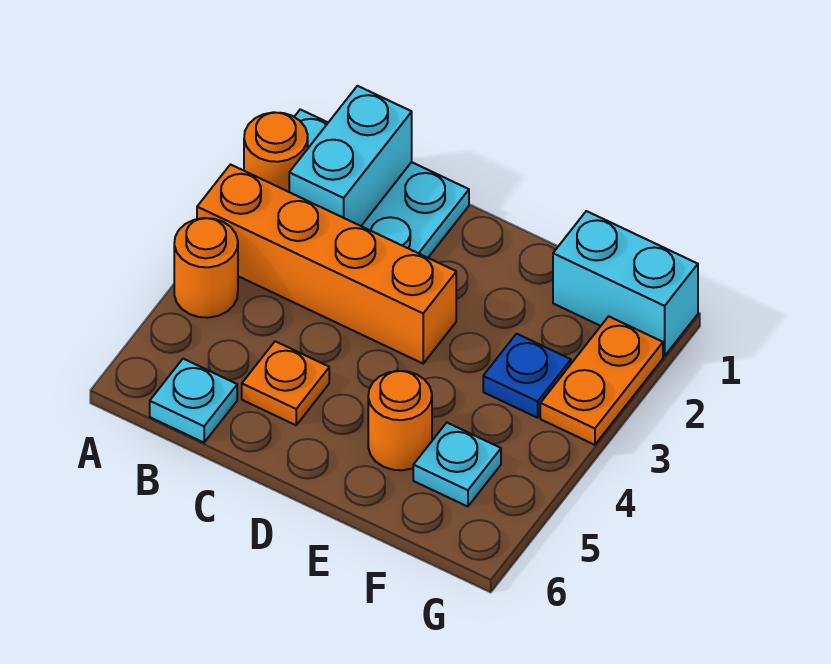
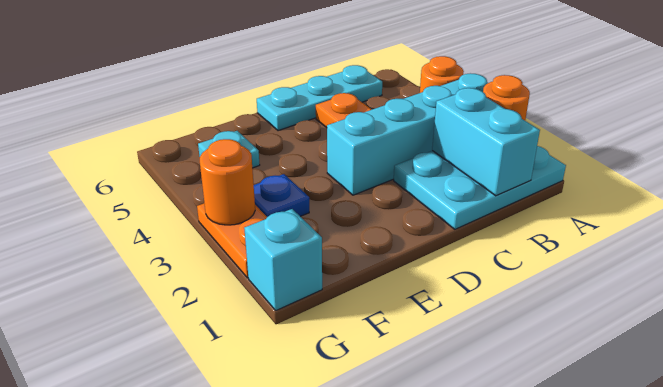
orange brick A3:D3 level 1 -> cyan brick A3:D3 level 1
cyan plate B6 level 1 -> cyan plate B6:D6 level 1
orange round brick E5 level 1 -> orange round brick G3 level 2
cyan brick F1:G1 level 1 -> cyan brick G1 level 1

